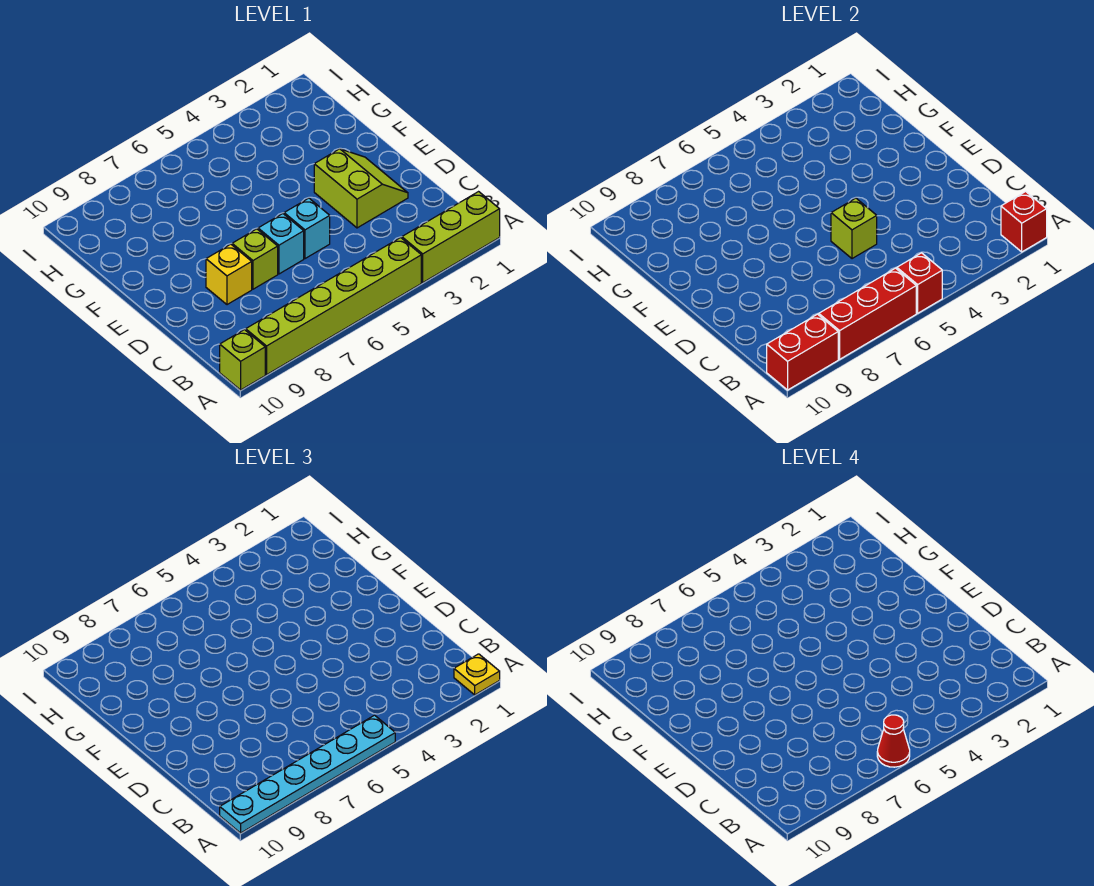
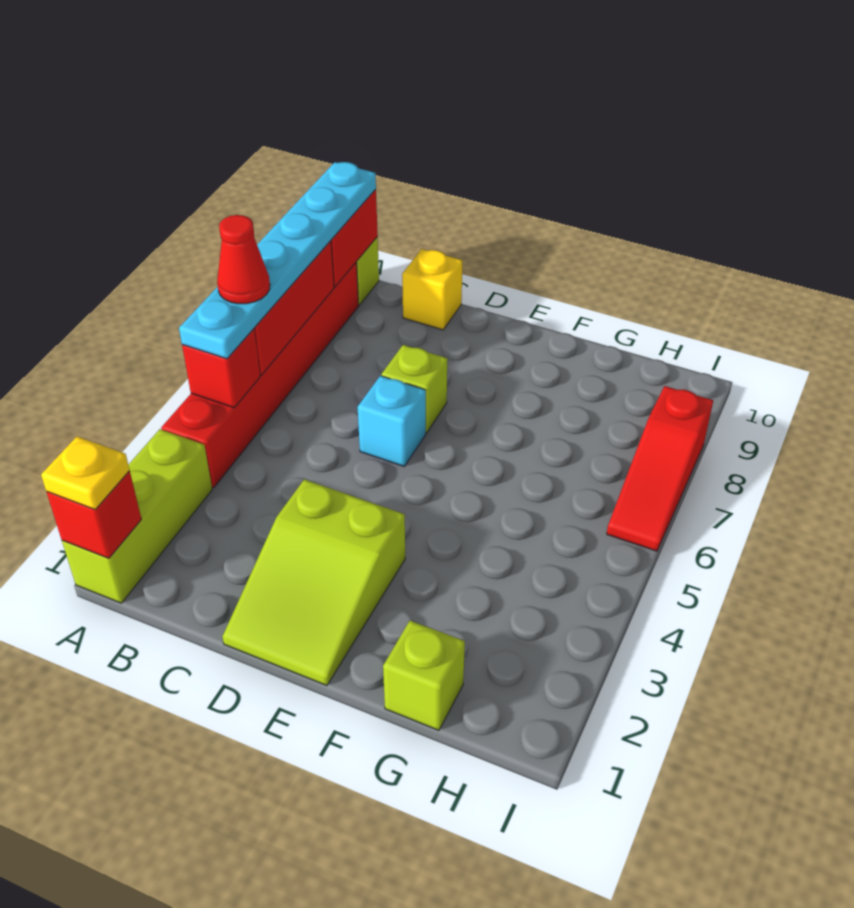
lime brick A4:A9 level 1 -> red brick A4:A9 level 1
lime slope D2:E3 level 1 top 3 -> lime slope D1:E3 level 1 top 3
cyan brick D5 level 1 -> none
lime brick D5 level 2 -> lime brick G1 level 1
yellow brick D8 level 1 -> yellow brick C10 level 1
none -> red slope I6:I8 level 1 top 8

